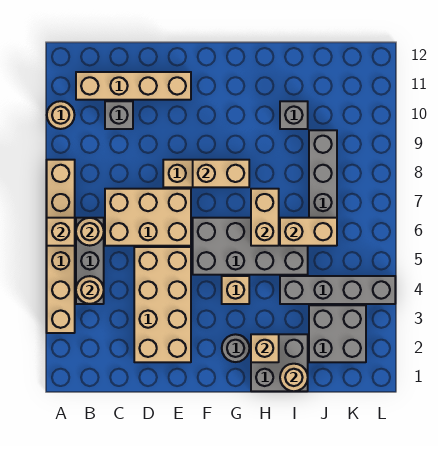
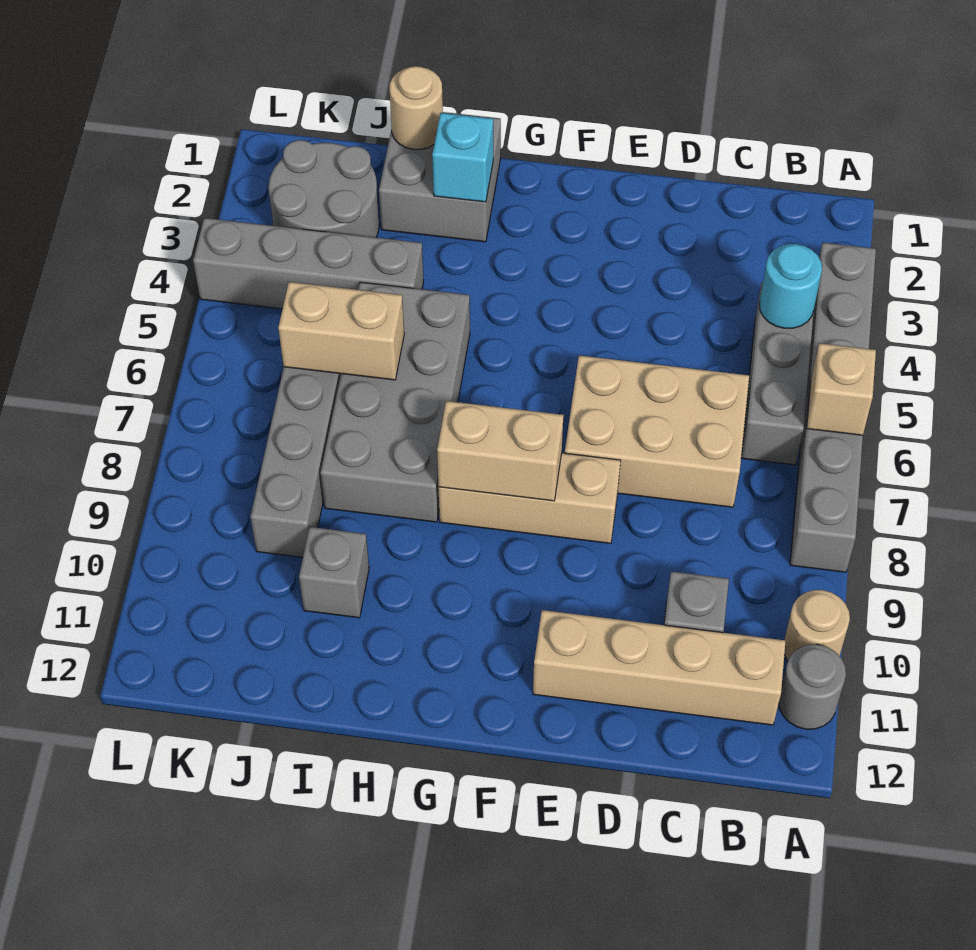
tan brick A3:A8 level 1 -> grey brick A3:A8 level 1
tan round brick B4 level 2 -> cyan round brick B4 level 2
tan round brick B6 level 2 -> none
tan brick D2:E5 level 1 -> none
grey brick F5:I6 level 1 -> grey brick H5:I8 level 1
grey round brick G2 level 1 -> grey round brick A11 level 1
tan brick G4 level 1 -> none
tan brick H2 level 2 -> cyan brick H2 level 2
tan brick H6:H7 level 2 -> none
grey brick J2:K3 level 1 -> grey round brick J2:K3 level 1

